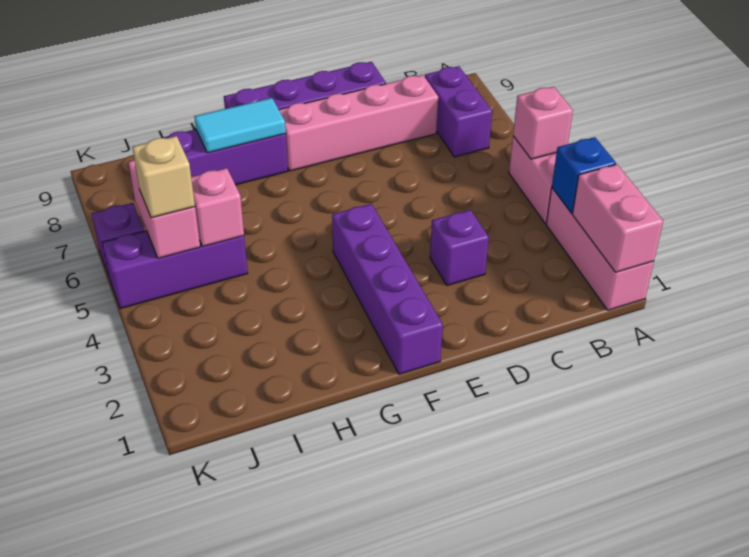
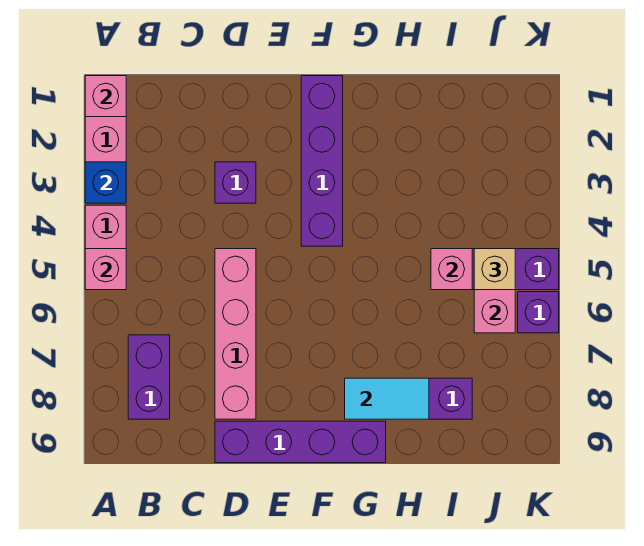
pink brick A1:A2 level 2 -> pink brick A1 level 2
pink brick C8:F8 level 1 -> pink brick D5:D8 level 1

